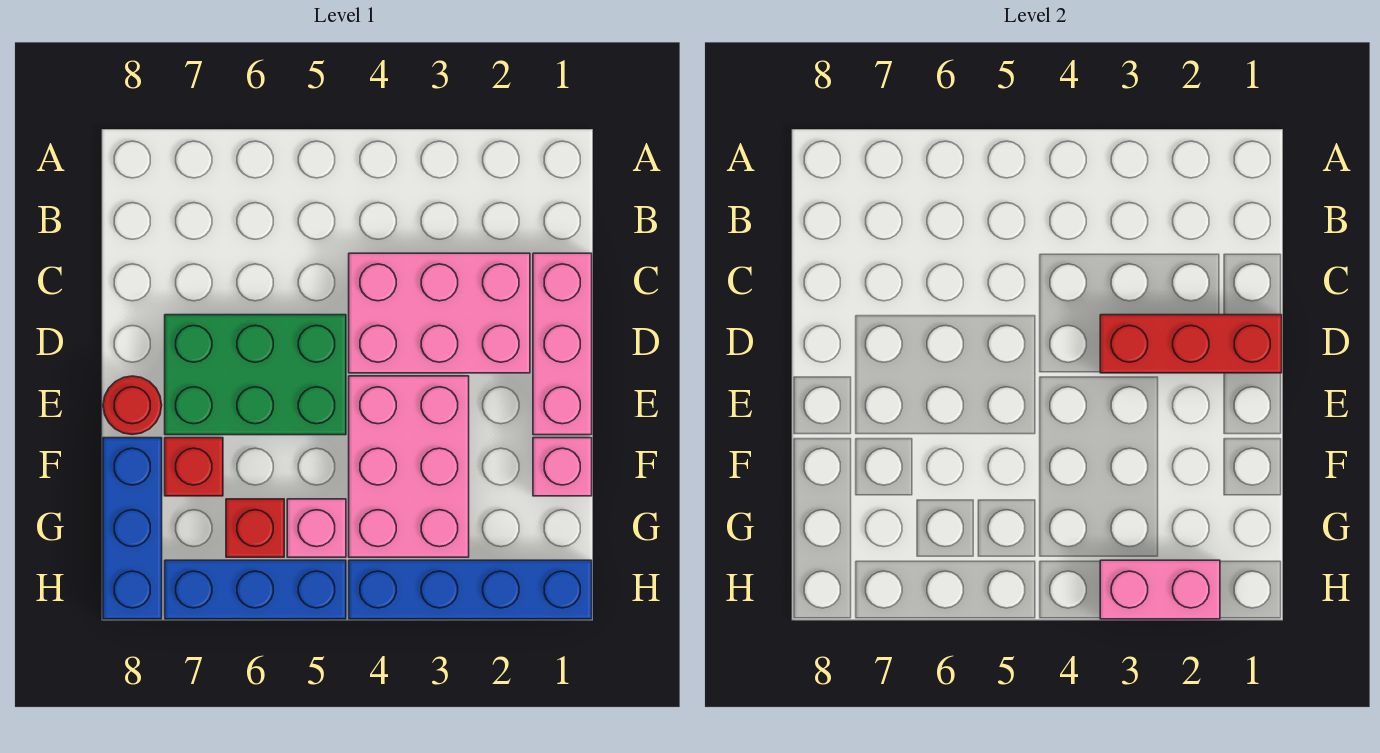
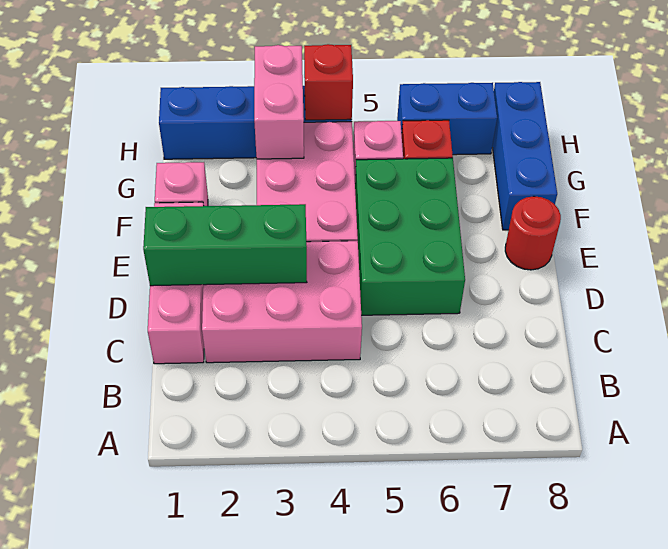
red brick D1:D3 level 2 -> green brick D1:D3 level 2
green brick D5:E7 level 1 -> green brick D5:F6 level 1
red brick F7 level 1 -> red brick H4 level 2
pink brick H2:H3 level 2 -> pink brick G3:H3 level 2
blue brick H5:H7 level 1 -> blue brick H6:H7 level 1

